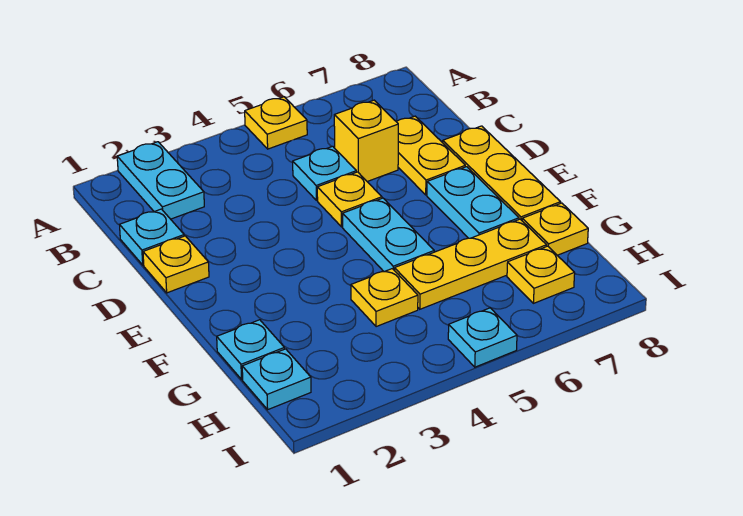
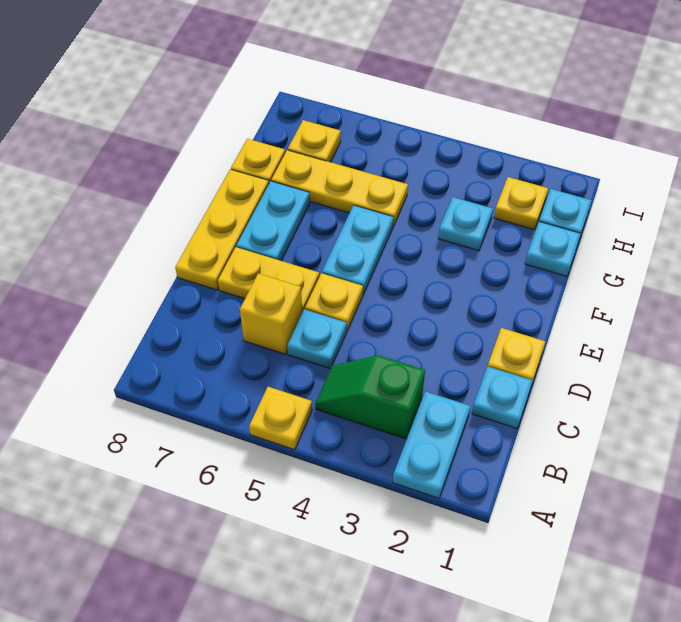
none -> green slope B3:B4 level 1 top 3
yellow plate C7:D7 level 1 -> yellow plate D6:D7 level 1
yellow plate G4 level 1 -> yellow plate H2 level 1
cyan plate I5 level 1 -> cyan plate G3 level 1

